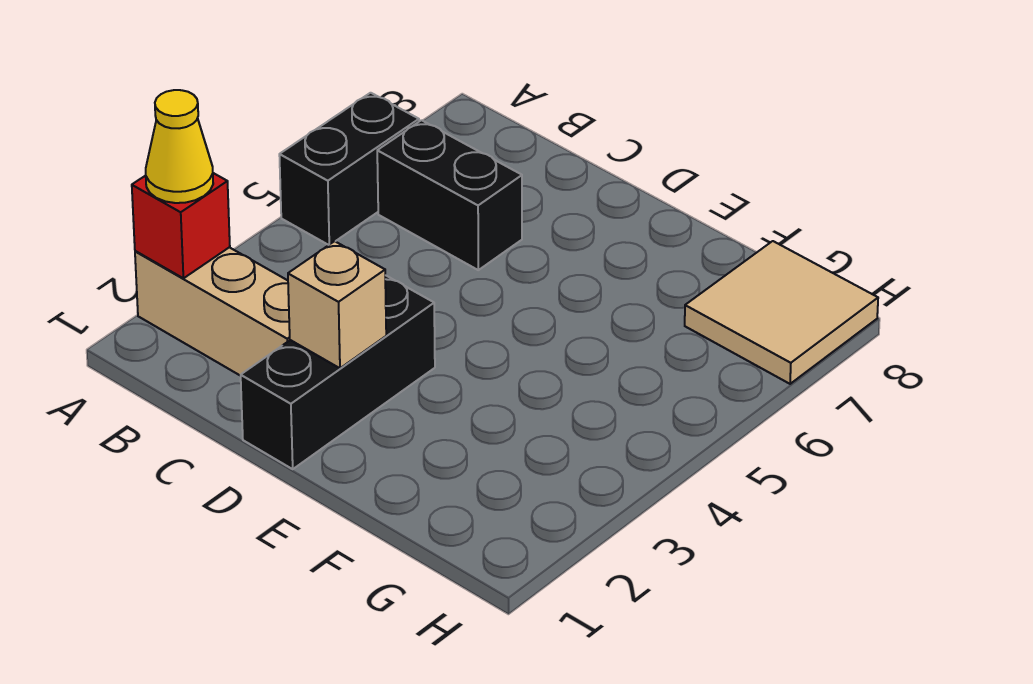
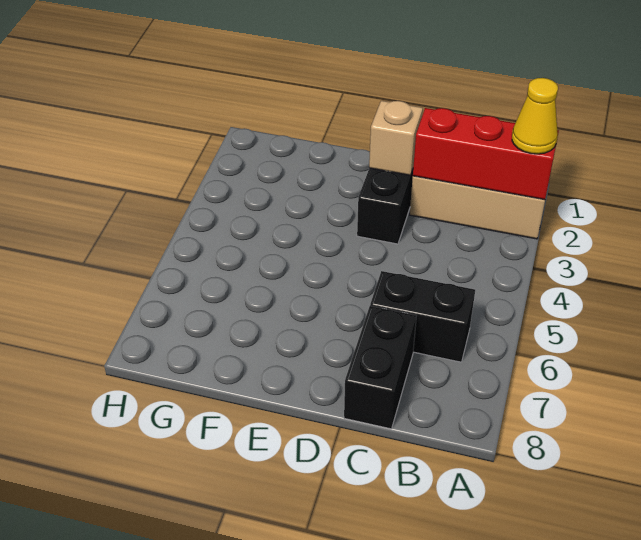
red brick A2 level 2 -> red brick A2:C2 level 2
black brick A5:A6 level 1 -> black brick C7:C8 level 1
tan tile G7:H8 level 1 -> none

